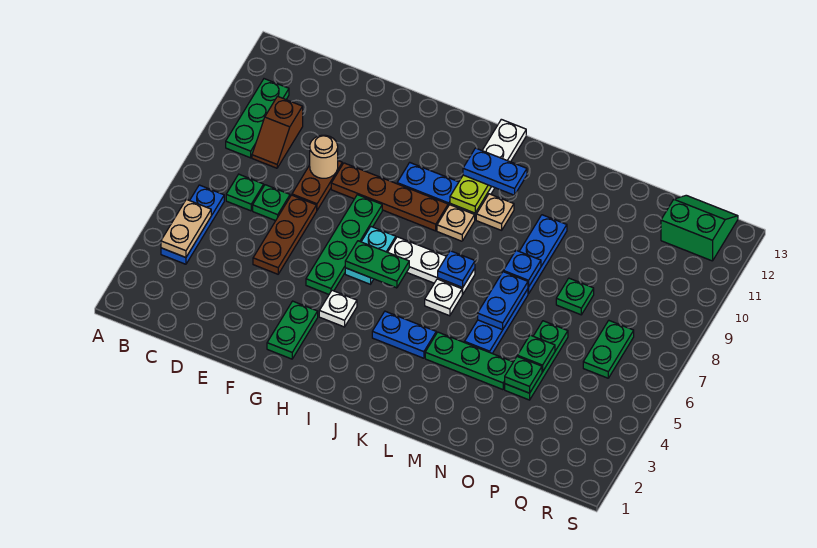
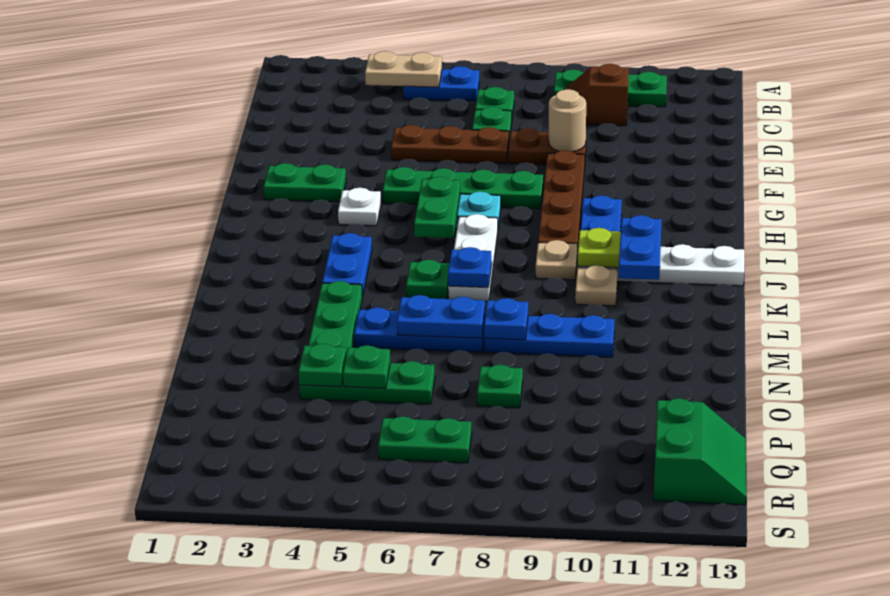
blue plate B4:B6 level 1 -> blue plate B5:B6 level 1
white plate K6 level 1 -> green plate K6 level 1

